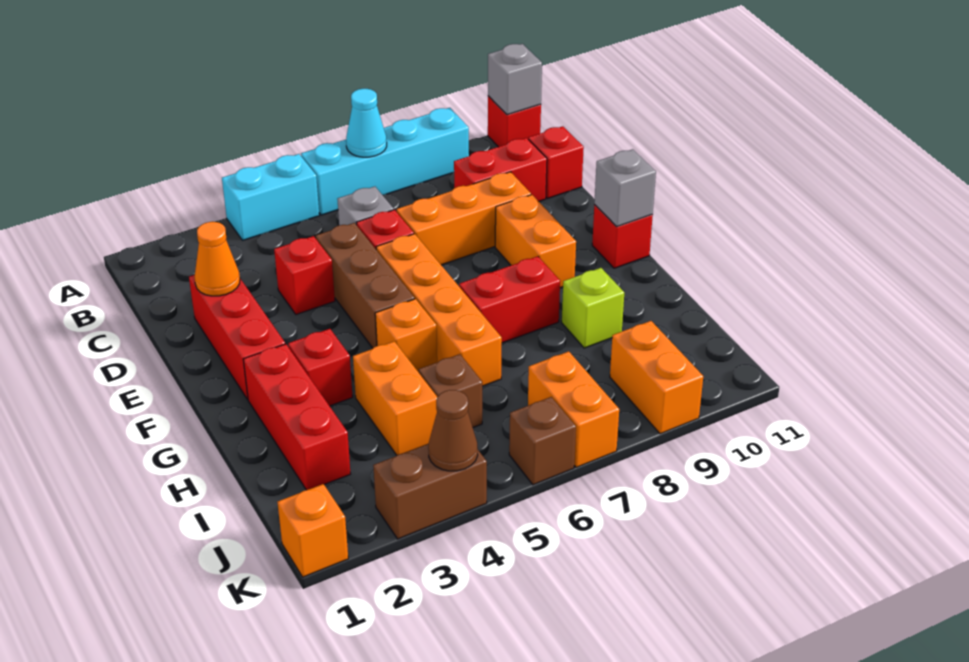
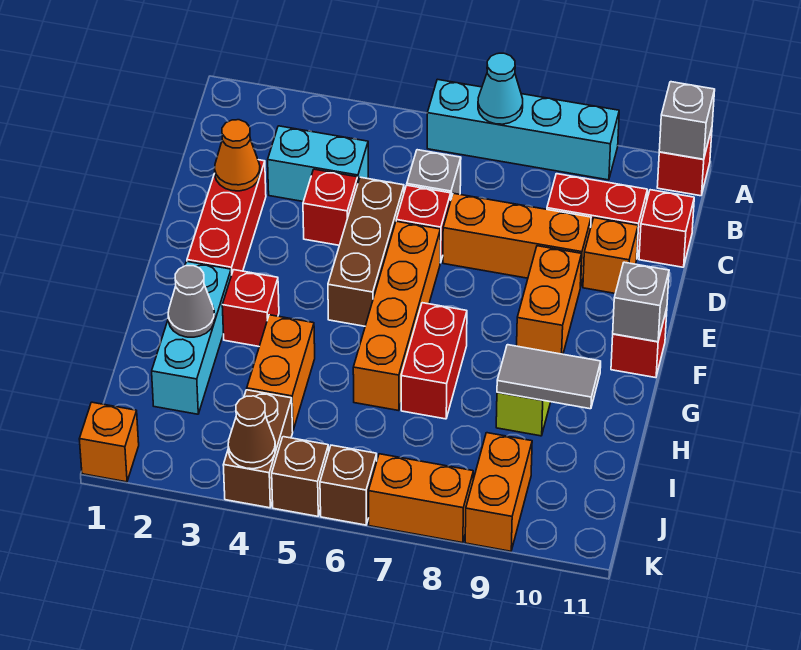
cyan brick A4:A5 level 1 -> cyan brick C3:C4 level 1
red brick G2:I2 level 1 -> cyan brick G2:I2 level 1
orange brick G5 level 1 -> orange brick D10 level 1
red brick G7:G8 level 1 -> red brick G7:H7 level 1
none -> grey cone H2 level 2
none -> grey tile H9:H10 level 2
brown brick I5 level 1 -> brown brick K5 level 1
orange brick J7:K7 level 1 -> orange brick K7:K8 level 1
brown brick K3:K4 level 1 -> brown brick J4:K4 level 1

